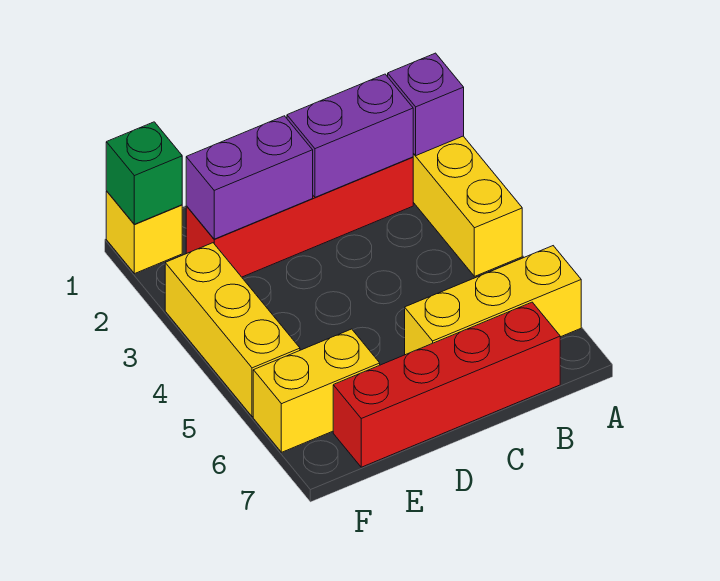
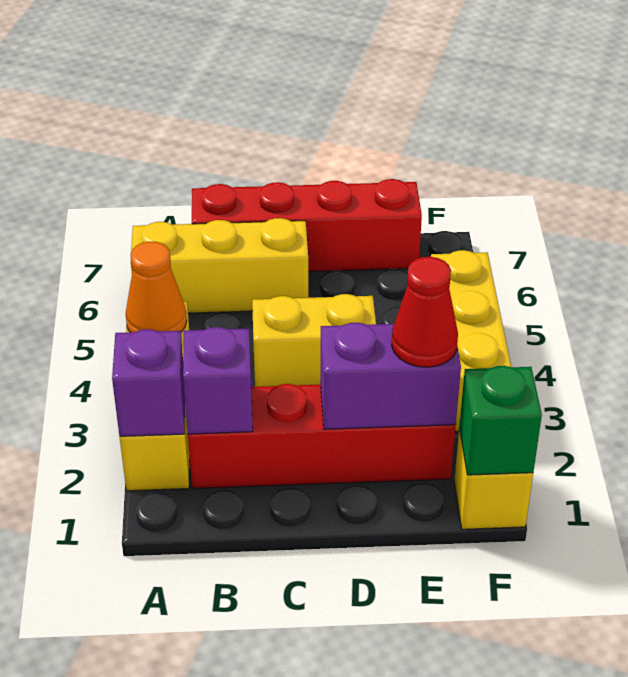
none -> orange cone A4 level 2
purple brick B2:C2 level 2 -> purple brick B2 level 2
none -> red cone E2 level 3
yellow brick E6:F6 level 1 -> yellow brick C4:D4 level 1

